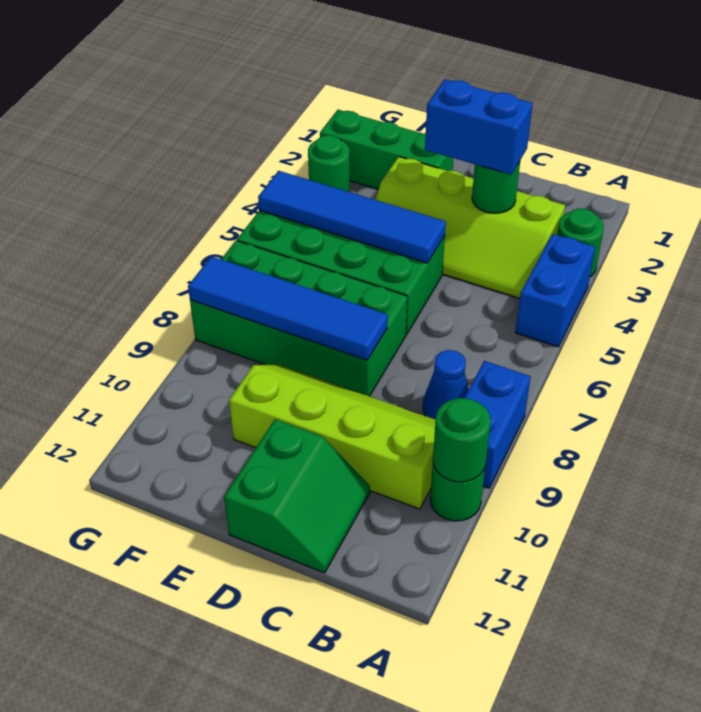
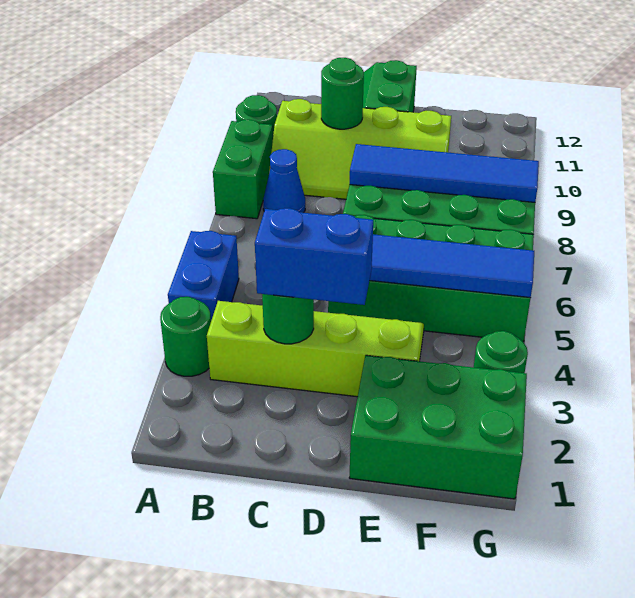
blue brick A8:A9 level 1 -> green brick A8:A9 level 1
green round brick A10 level 2 -> green round brick C10 level 2
green brick E2:G2 level 1 -> green brick E1:G2 level 1

